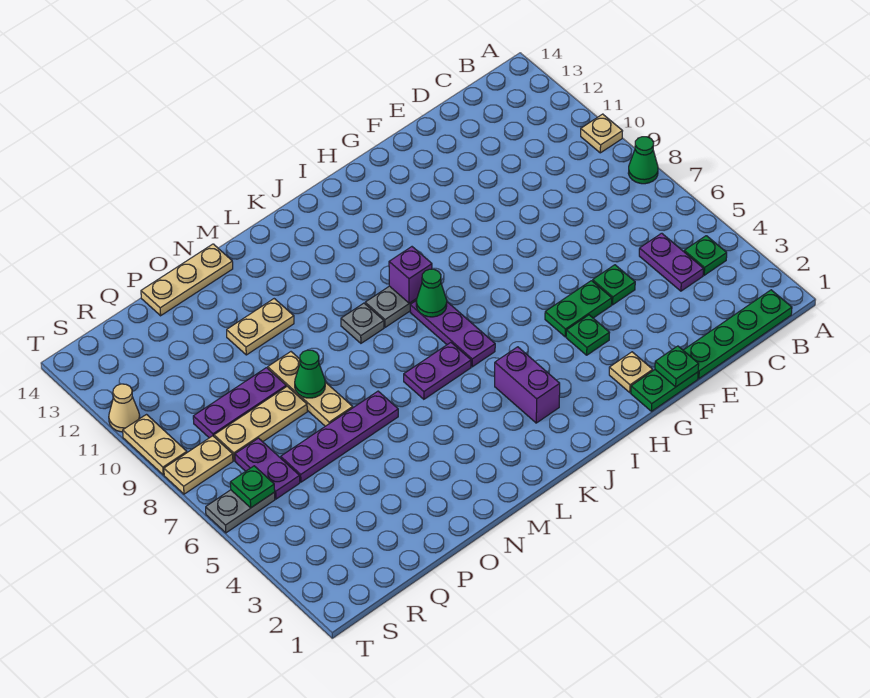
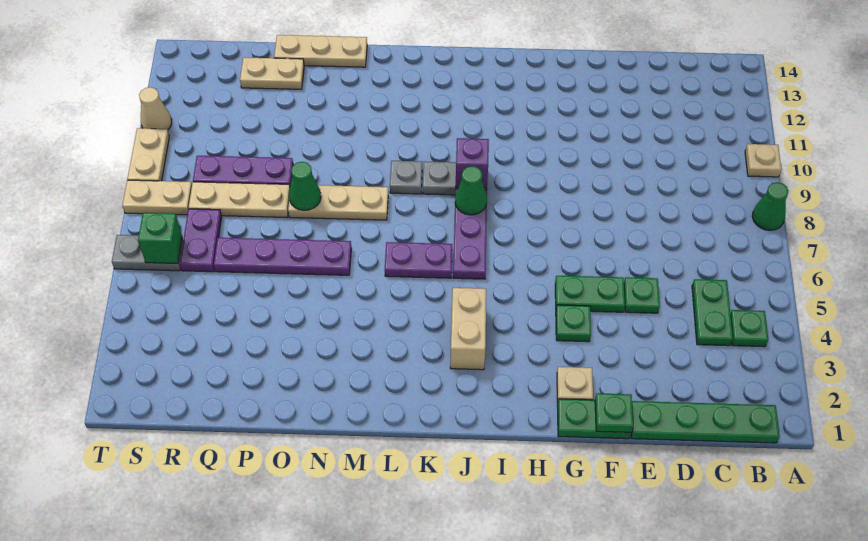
purple plate C4:C5 level 1 -> green plate C4:C5 level 1
purple brick J3:J4 level 1 -> tan brick J3:J4 level 1
tan plate N11:O11 level 1 -> tan plate P13:Q13 level 1
tan plate O7:O9 level 1 -> tan plate M8:O8 level 1
green plate S6 level 2 -> green brick S6 level 2

